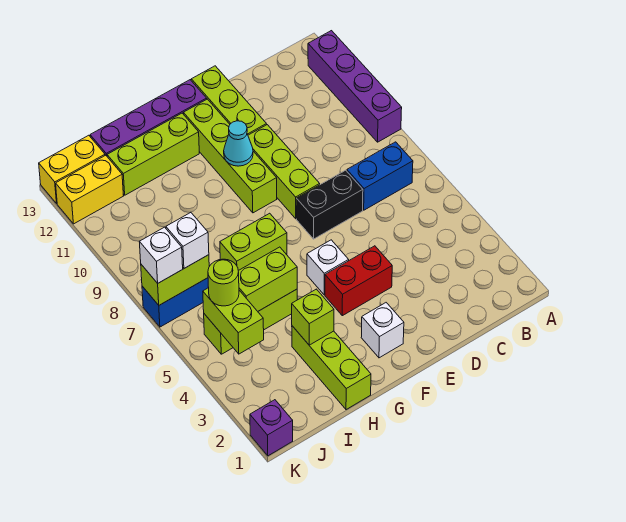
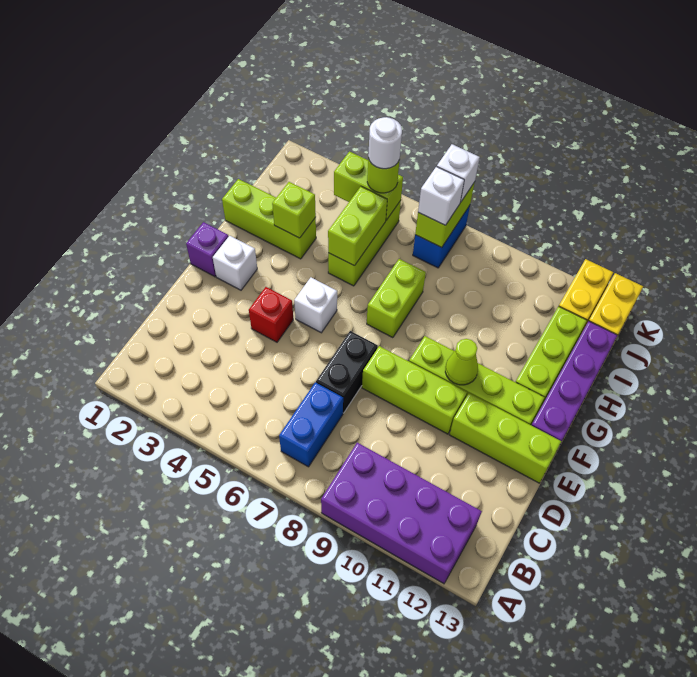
purple brick A9:A12 level 1 -> purple brick A9:B12 level 1
red brick E4:F4 level 1 -> red brick E4 level 1
cyan cone F10 level 2 -> lime cone F10 level 2
none -> white round brick J5 level 4
purple brick K1 level 1 -> purple brick F1 level 1

